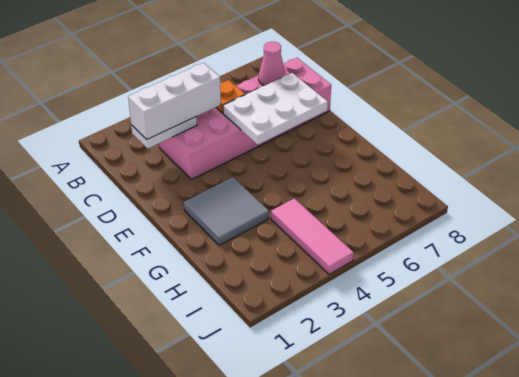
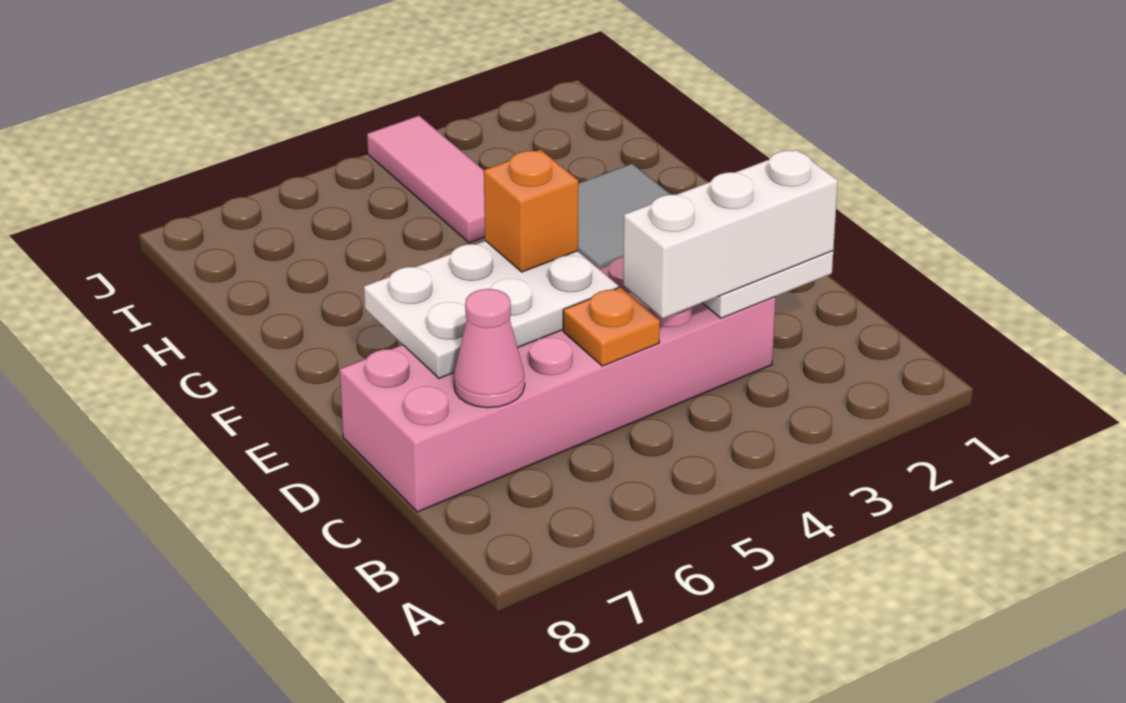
none -> orange brick E5 level 3

